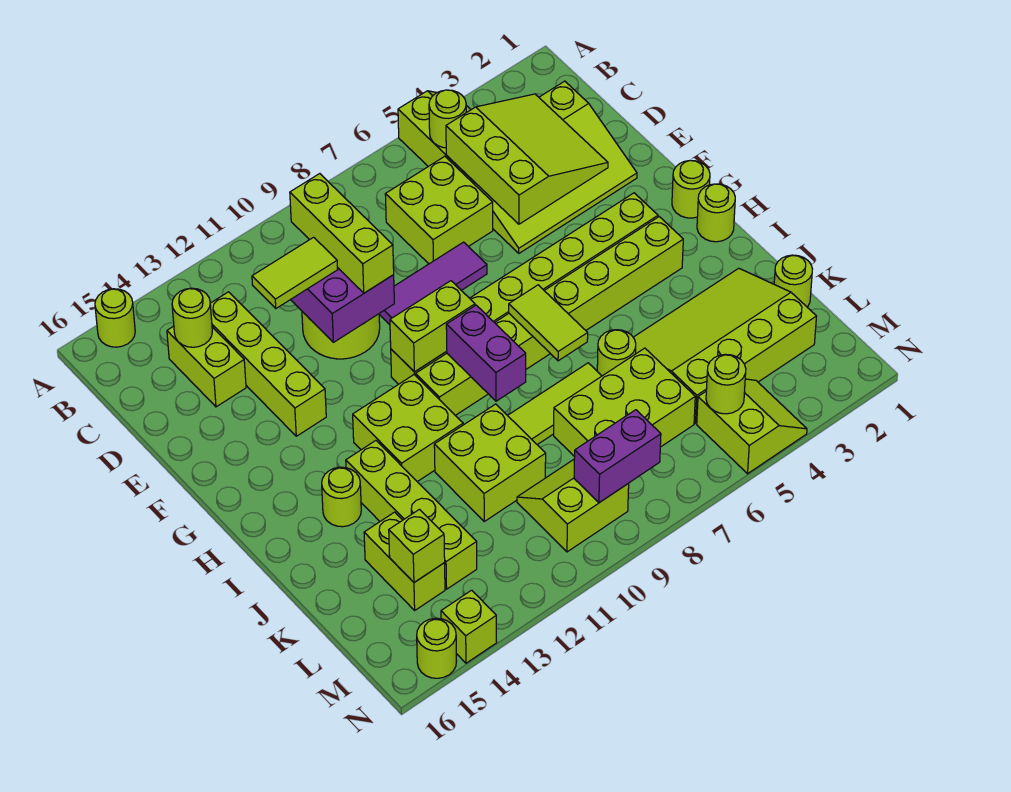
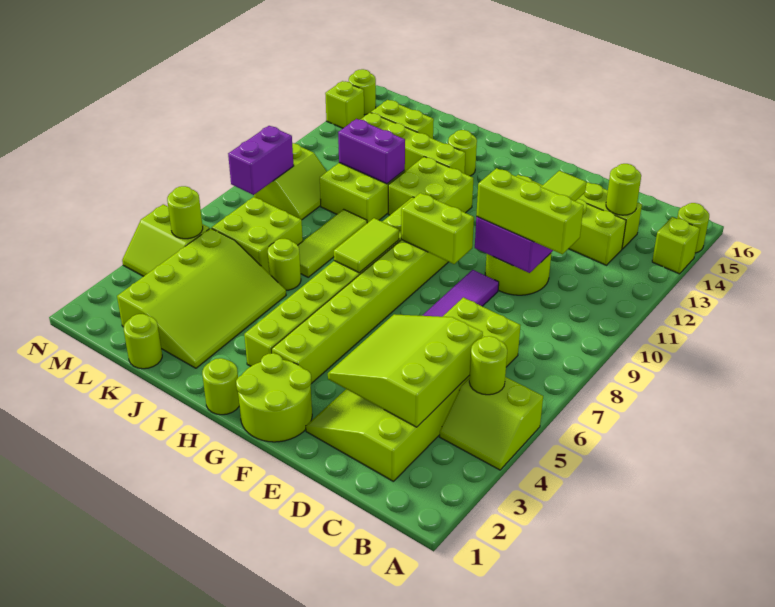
lime slope C3:E5 level 2 top 5 -> lime slope C3:E5 level 2 top C
lime round brick G1 level 1 -> lime round brick F1:G2 level 1
lime brick G9:G10 level 2 -> lime brick F9:G9 level 2
lime tile H7:I7 level 2 -> lime tile H7:H8 level 2
purple brick H9:I9 level 2 -> purple brick J11:K11 level 2
lime brick K6:L8 level 1 -> lime brick K6:L7 level 1
lime brick L14 level 2 -> lime brick A14 level 1

